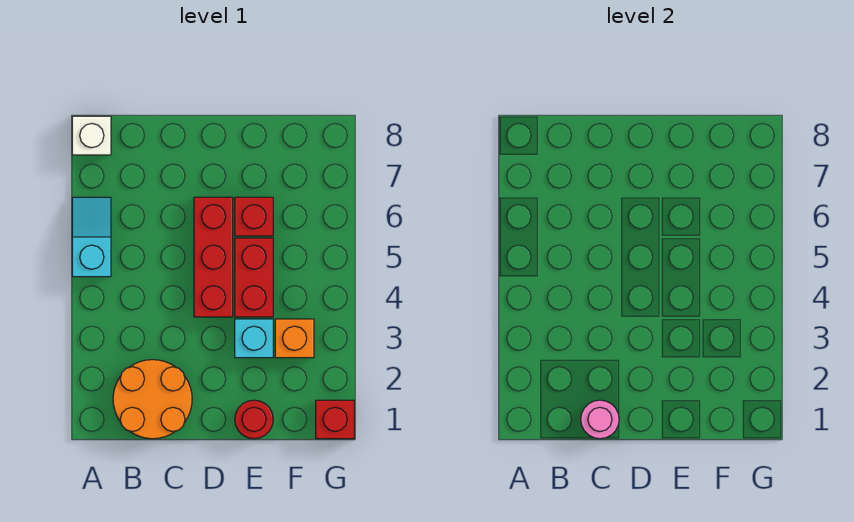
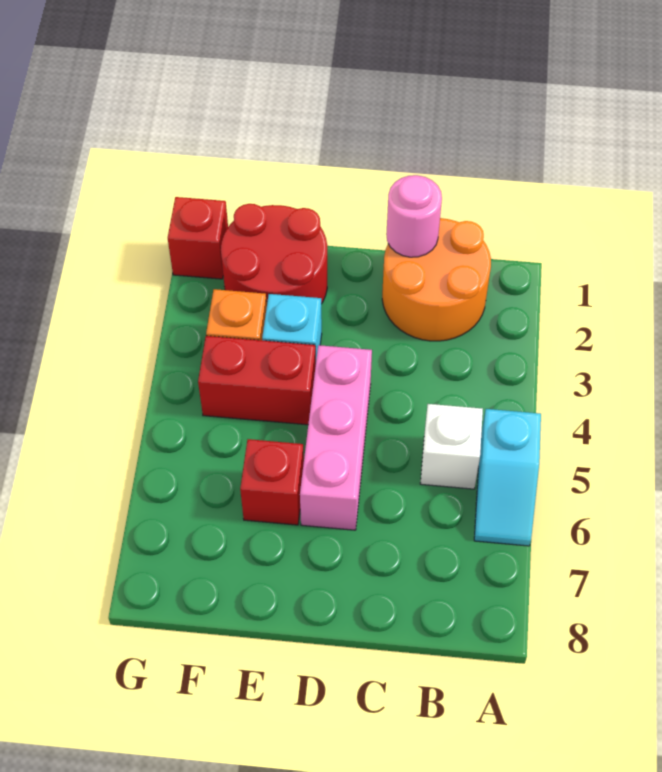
white brick A8 level 1 -> white brick B5 level 1
red brick D4:D6 level 1 -> pink brick D4:D6 level 1
red round brick E1 level 1 -> red round brick E1:F2 level 1
red brick E4:E5 level 1 -> red brick E4:F4 level 1

